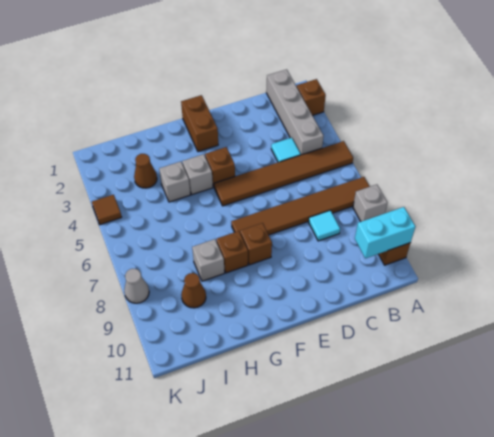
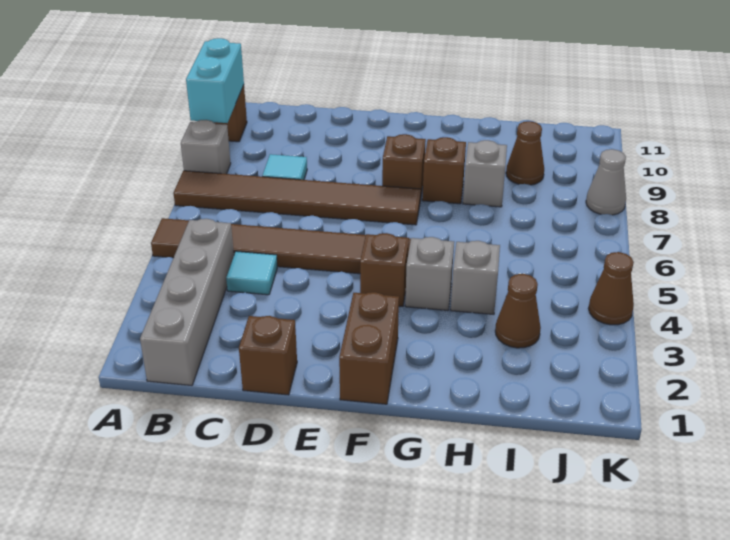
brown brick A2 level 1 -> brown brick D1 level 1
cyan brick A10:B10 level 2 -> cyan brick A9:A10 level 2
brown tile K4 level 1 -> brown cone K4 level 1

